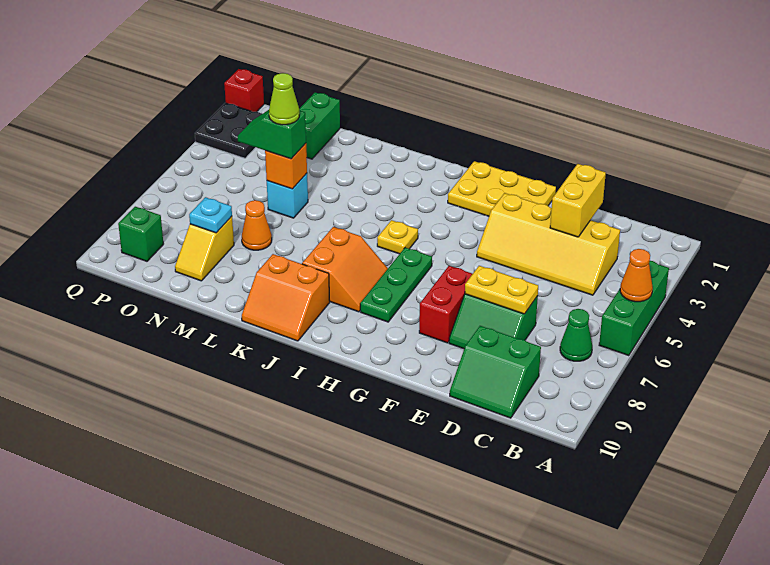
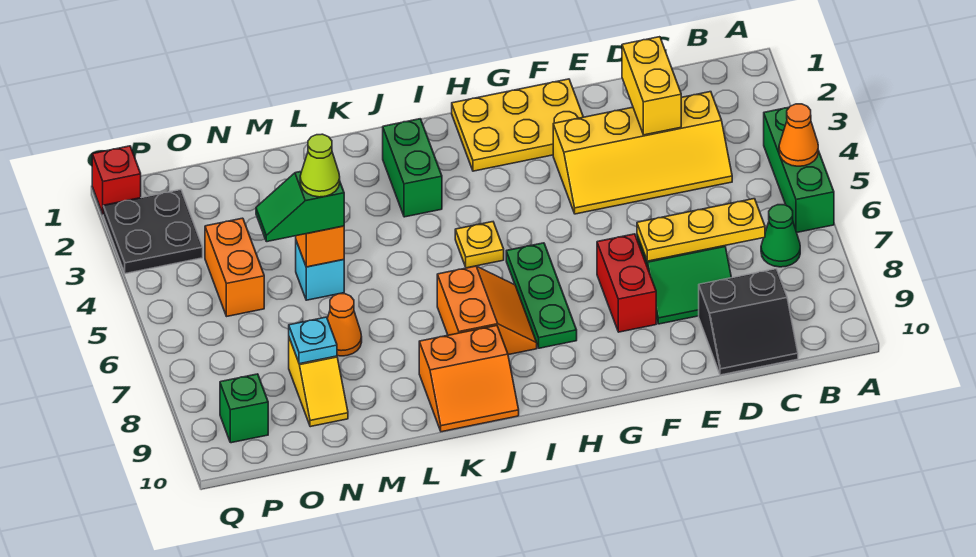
green slope C9:D10 level 1 top 9 -> black slope C9:D10 level 1 top 9
yellow plate D7:E7 level 2 -> yellow plate C7:E7 level 2
green brick N1:N2 level 1 -> green brick J2:J3 level 1
none -> orange brick O4:O5 level 1

